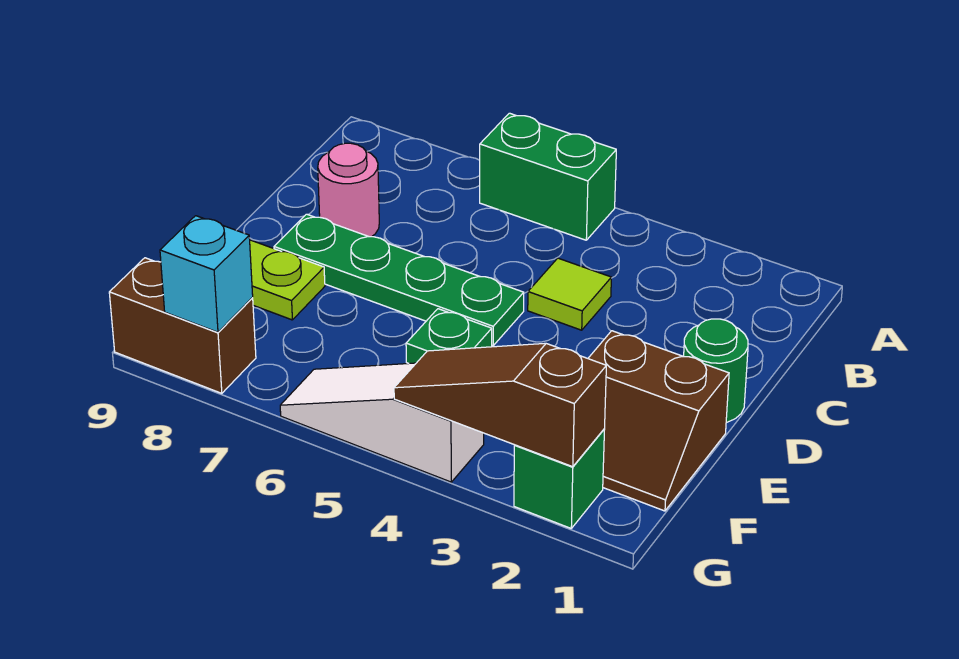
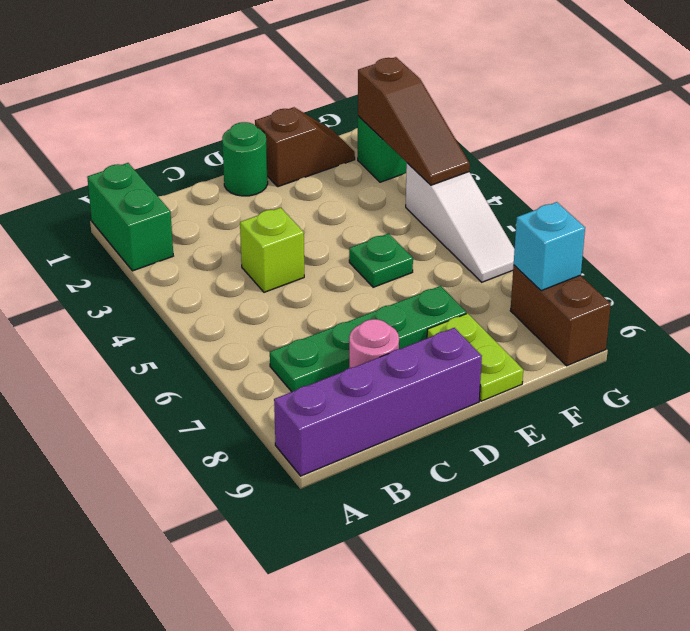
green brick A5:A6 level 1 -> green brick A1:A2 level 1
none -> purple brick A9:D9 level 1
lime tile C4 level 1 -> lime brick C4 level 1
green plate D5:D8 level 1 -> green plate B7:E7 level 1
brown slope E1:F2 level 1 top E -> brown slope E1:F1 level 1 top E

